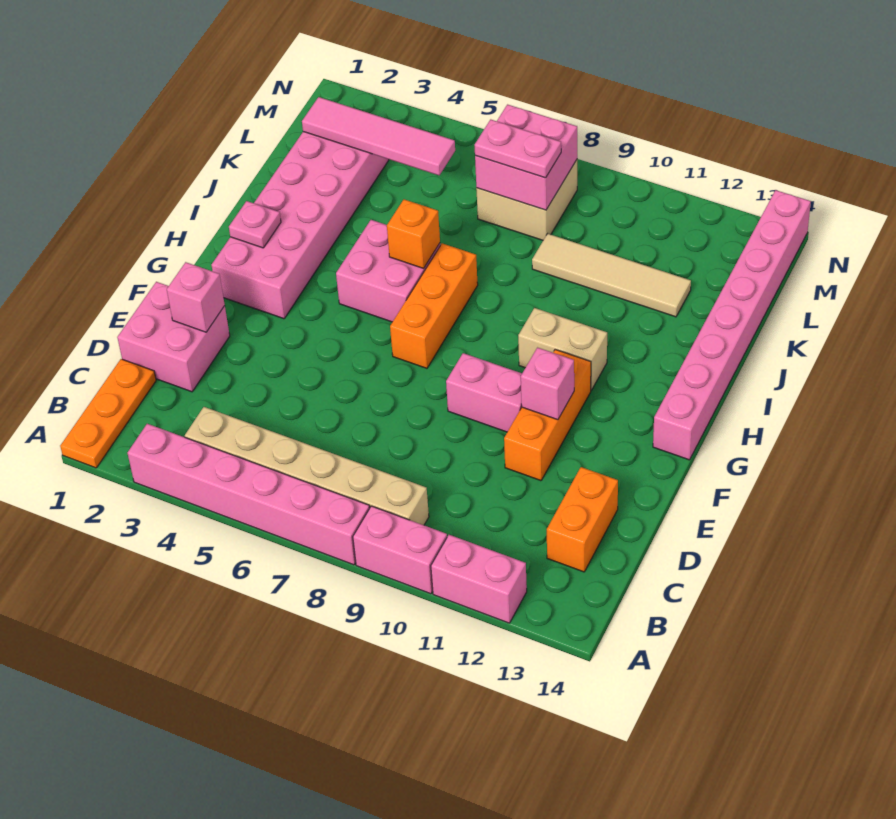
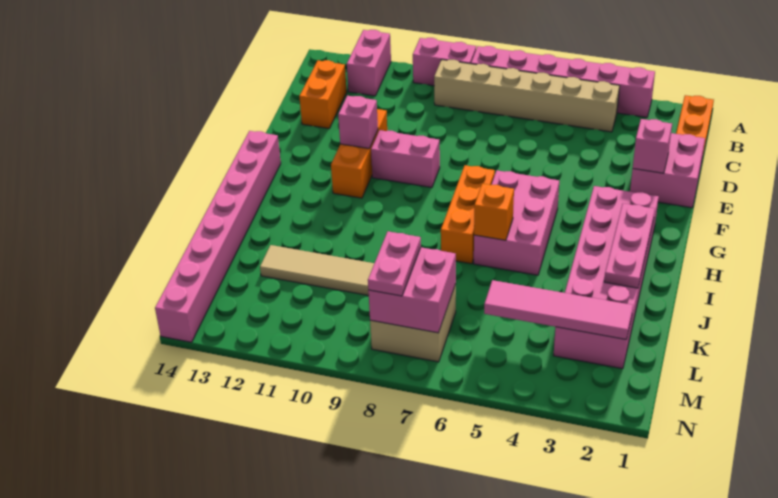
pink brick A11:A12 level 1 -> pink brick A12:B12 level 1
pink plate H2 level 2 -> pink plate H2:J2 level 2
pink brick H5:I6 level 1 -> pink brick G5:I6 level 1
tan brick H10:H11 level 1 -> none
pink plate L7:L8 level 3 -> pink plate L8:M8 level 3

